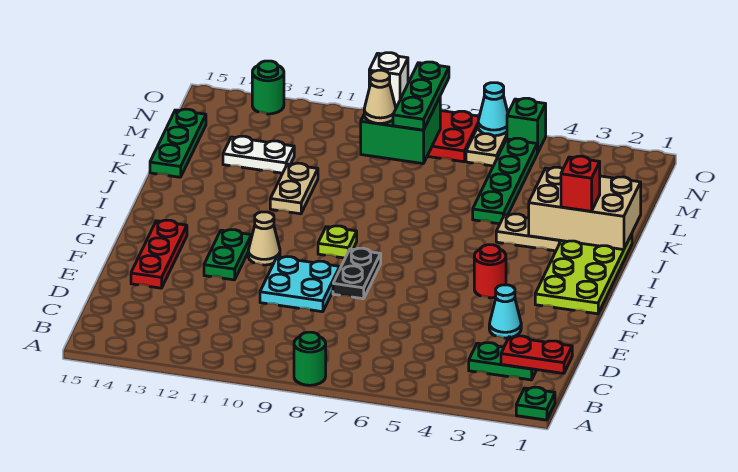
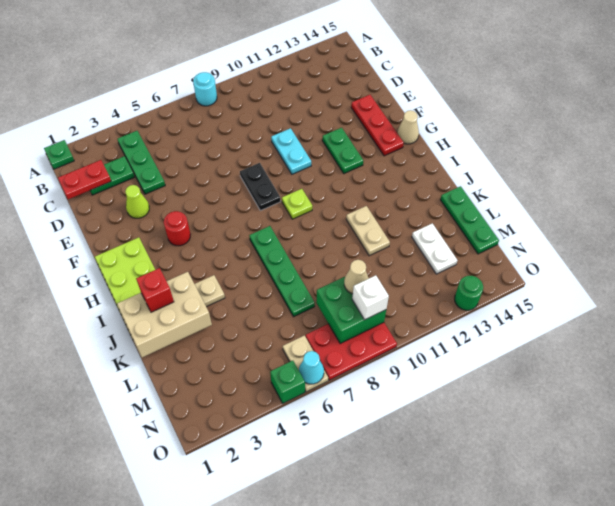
green round brick A8 level 1 -> cyan round brick A8 level 1
cyan cone E3 level 1 -> lime cone E3 level 1
cyan plate E9:F10 level 1 -> cyan plate E10:F10 level 1
tan cone G11 level 1 -> tan cone G15 level 1
green plate K5:N5 level 1 -> green plate I7:L7 level 1
white plate L12:L13 level 1 -> white plate L13:M13 level 1
green plate M8:O8 level 3 -> green plate B4:D4 level 1

